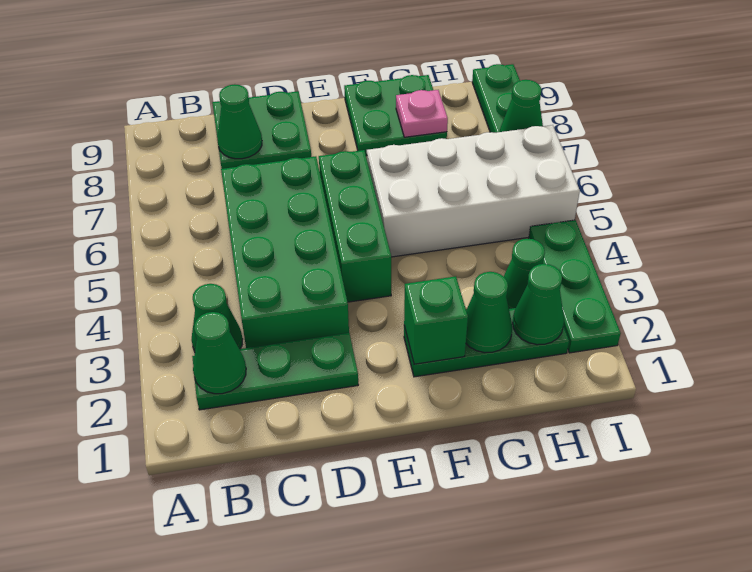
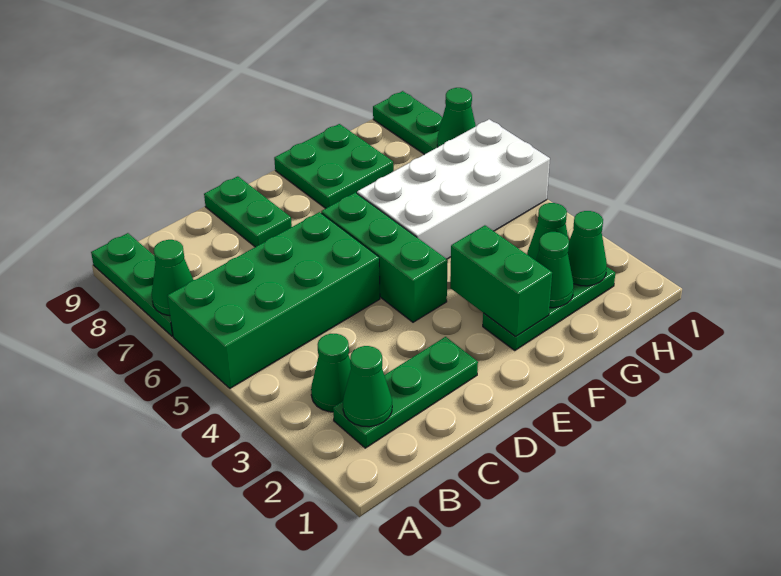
green brick C3:D6 level 1 -> green brick A5:D6 level 1
green plate C8:D9 level 1 -> green plate D8:D9 level 1
green cone C8 level 2 -> green cone A7 level 2
green brick F2 level 2 -> green brick F2:F3 level 2
pink plate G8 level 2 -> none
green plate I2:I4 level 1 -> green plate A7:A9 level 1

